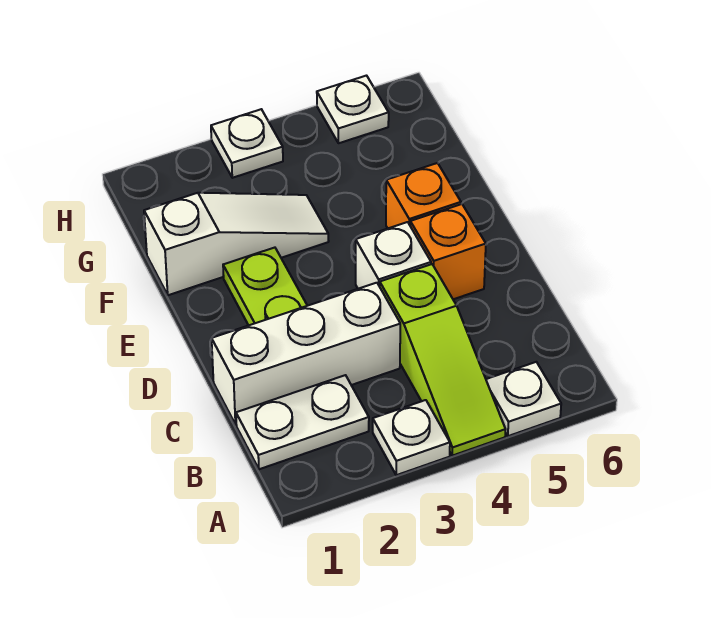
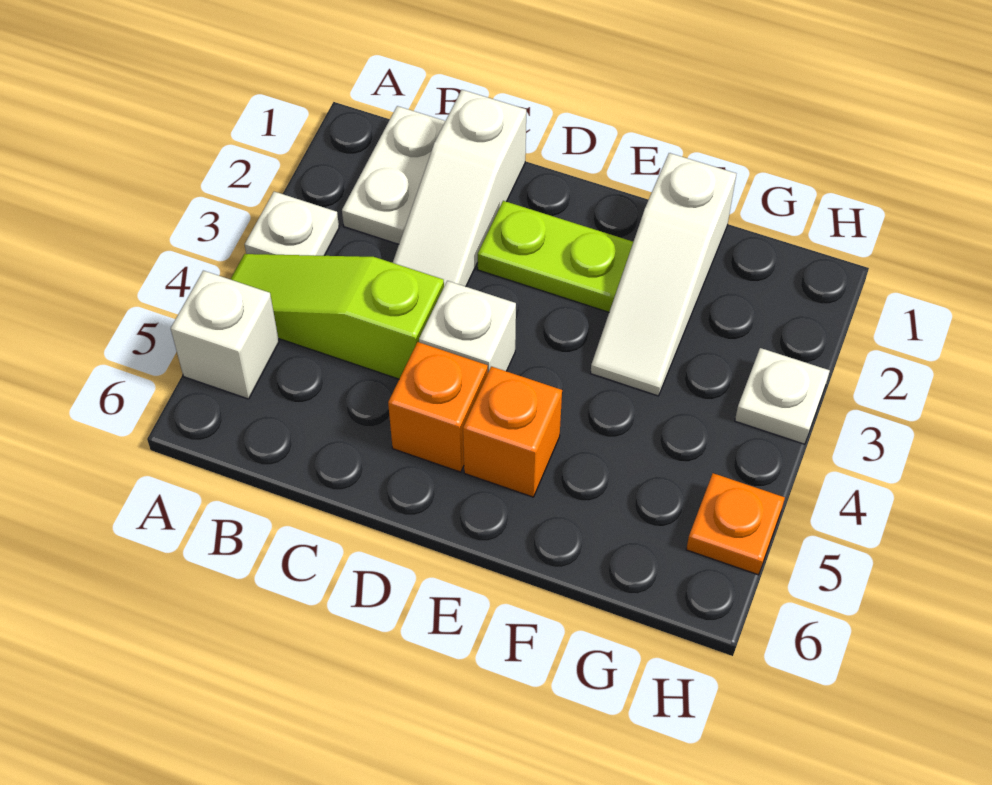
white plate A5 level 1 -> white brick A5 level 1
white brick C1:C3 level 1 -> white slope C1:C3 level 1 top 1
white plate H5 level 1 -> orange plate H5 level 1

